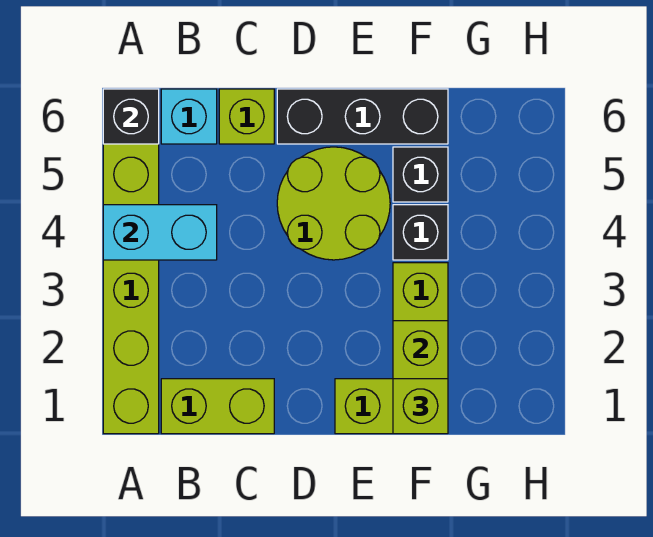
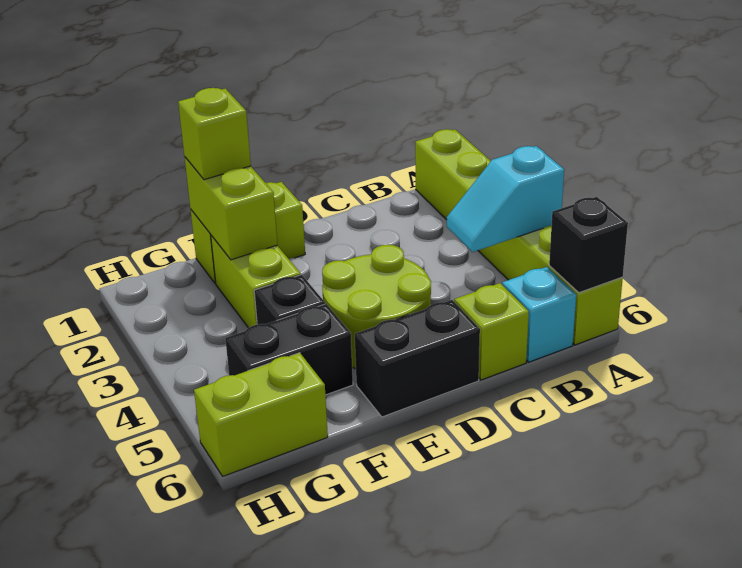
cyan brick A4:B4 level 2 -> cyan slope A4:B4 level 2 top A
lime brick B1:C1 level 1 -> lime brick G6:H6 level 1
black brick D6:F6 level 1 -> black brick D6:E6 level 1
black brick F5 level 1 -> black brick F5:G5 level 1

